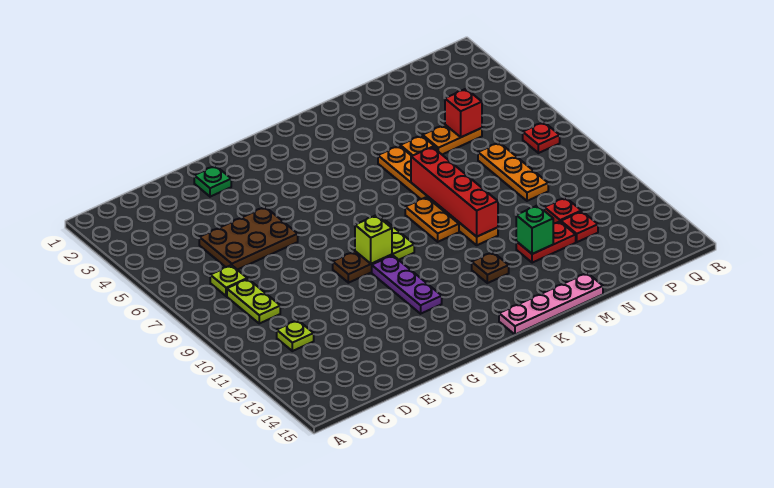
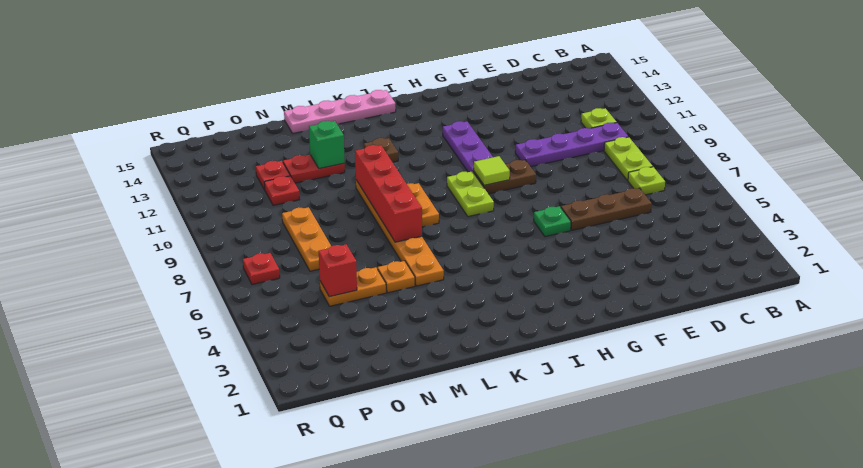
none -> purple plate C10:F10 level 1
brown plate D5:F6 level 1 -> brown plate D6:F6 level 1
green plate F2 level 1 -> green plate G6 level 1
lime brick H9 level 2 -> lime tile H9 level 2

